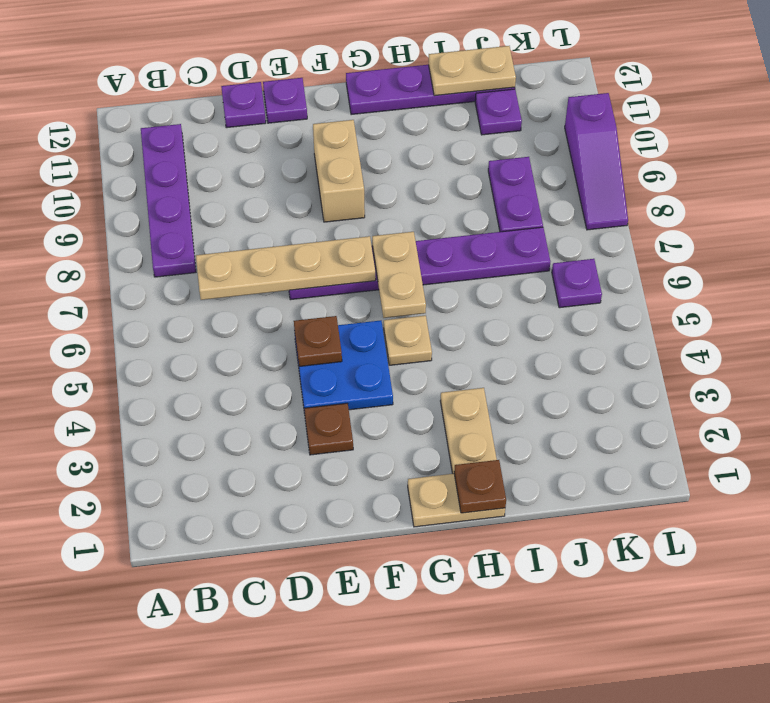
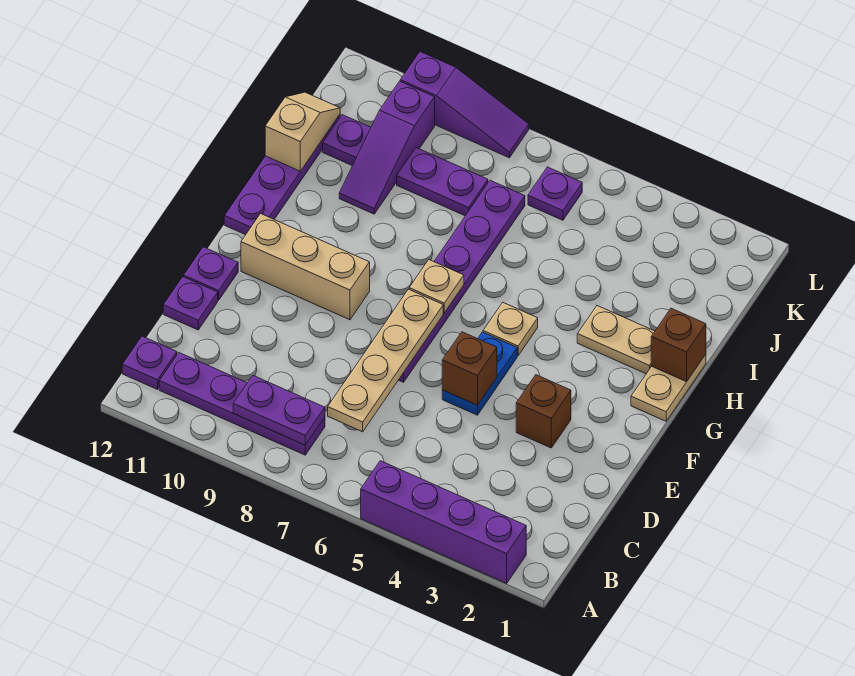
none -> purple brick A2:A5 level 1
none -> purple plate B8:B9 level 2
none -> purple plate B12 level 1
brown plate E3 level 1 -> brown brick E3 level 1
blue plate E4:F5 level 1 -> blue plate E5:F5 level 1
brown plate E5 level 2 -> brown brick E5 level 2
tan brick F9:F10 level 1 -> tan brick F9:F11 level 1
tan plate G6:G7 level 2 -> tan plate G7 level 2
brown plate H1 level 2 -> brown brick H1 level 2
none -> purple slope I10:K10 level 1 top K
tan plate I12:J12 level 2 -> tan slope I12:J12 level 2 top I

